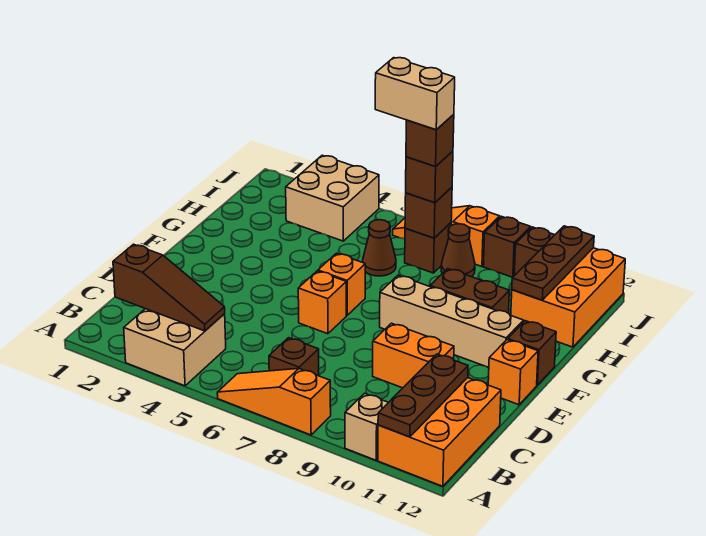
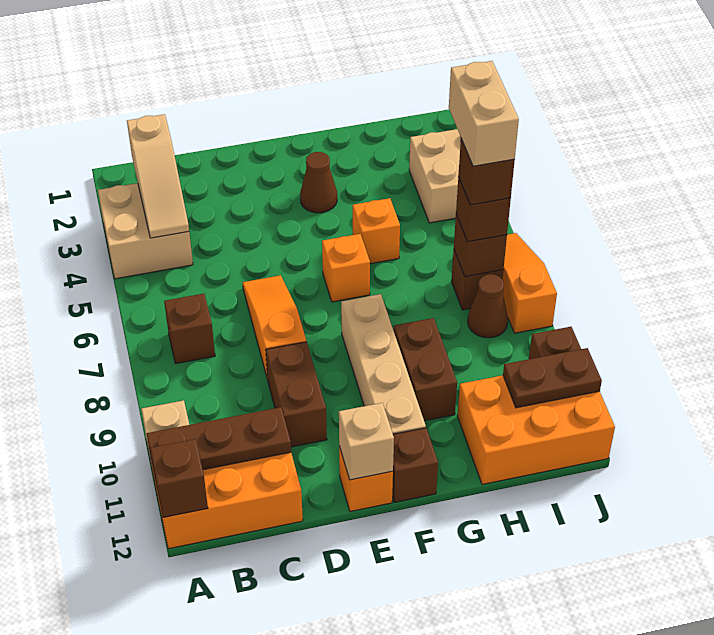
orange slope A6:A8 level 1 top 8 -> orange slope D6:D8 level 1 top 8
brown slope B2:B4 level 2 top 2 -> tan slope B2:B4 level 2 top 2
orange brick D9:D10 level 1 -> brown brick D9:D10 level 1
orange brick E6 level 1 -> orange brick G5 level 1
none -> tan brick E12 level 2
brown cone H6 level 1 -> brown cone F3 level 1
brown plate H11:J11 level 2 -> brown plate I11:J11 level 2
brown brick J9 level 1 -> brown brick A12 level 2

